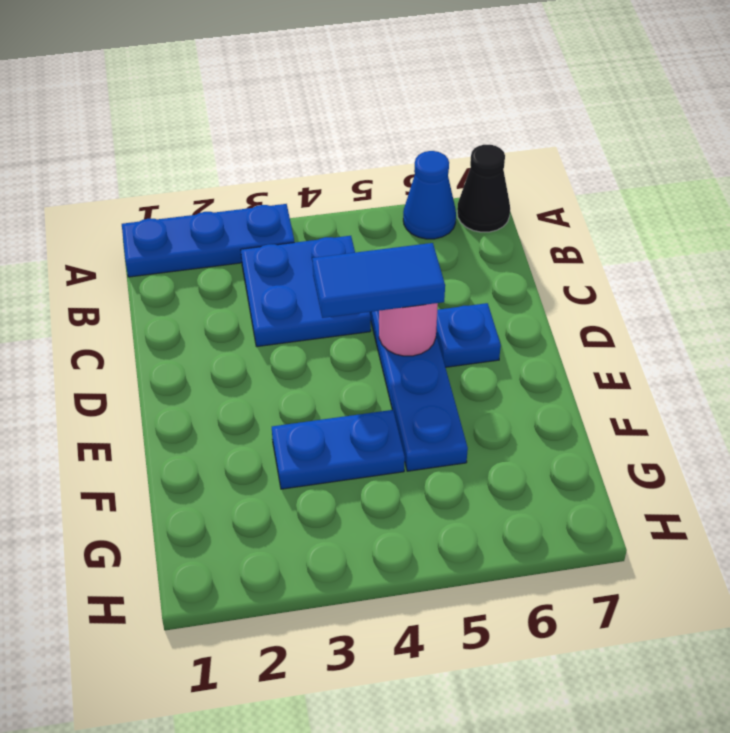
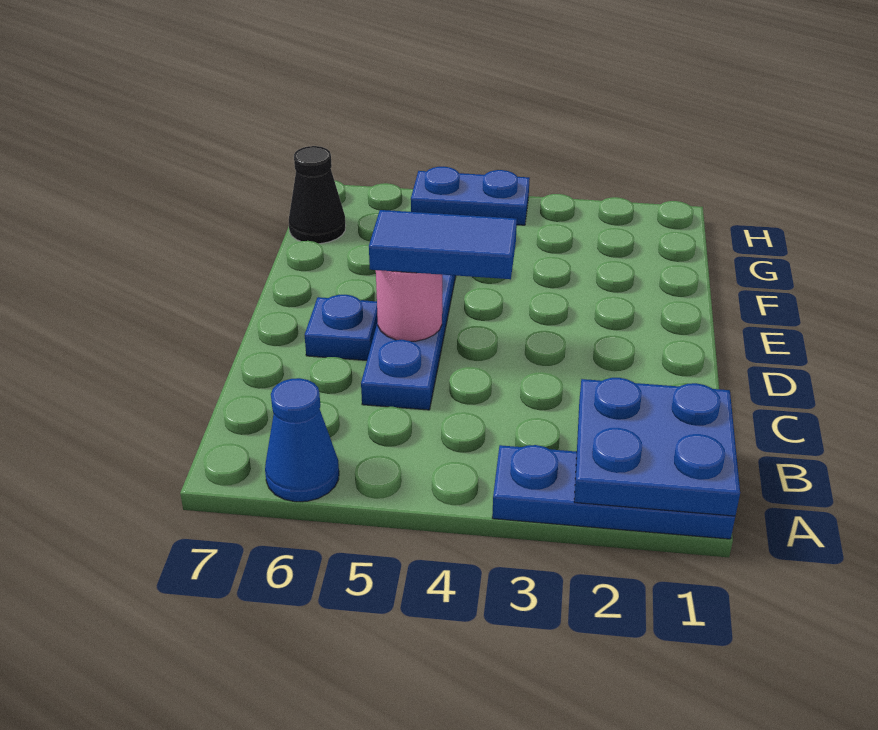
black cone A7 level 1 -> black cone G7 level 1
blue plate B3:C4 level 1 -> blue plate A1:B2 level 2
blue plate F3:F4 level 1 -> blue plate H4:H5 level 1

